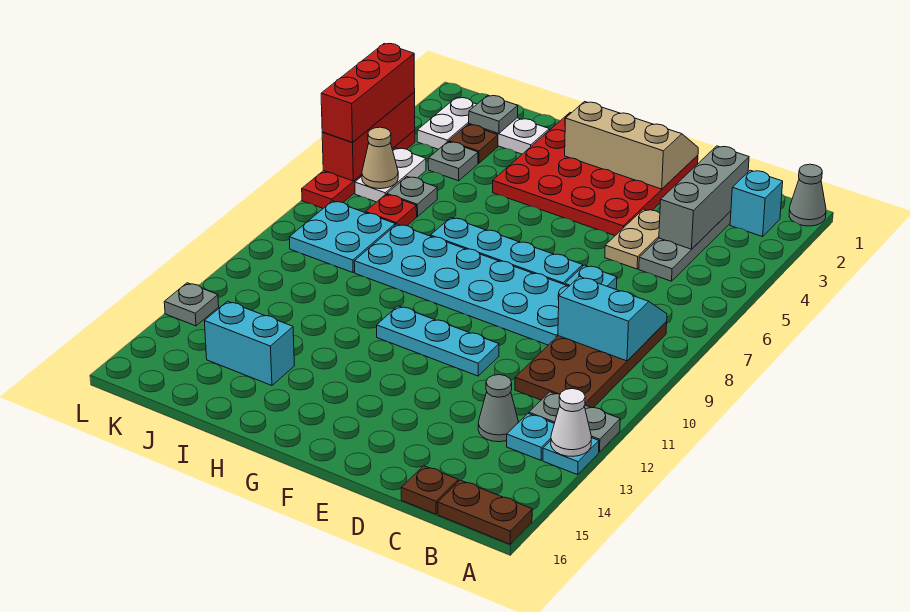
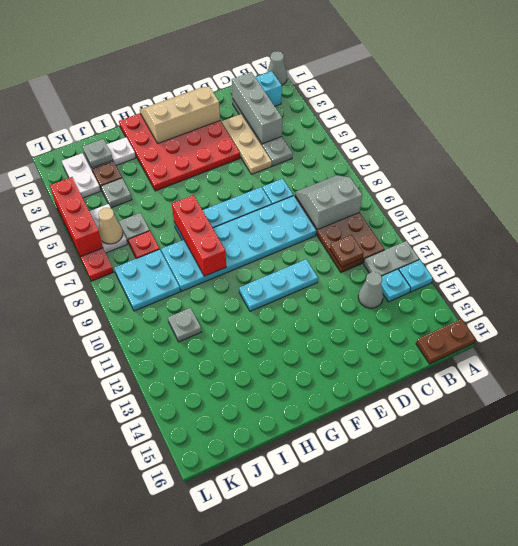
white cone A13 level 2 -> none
cyan slope B8:C9 level 2 top 9 -> grey slope B8:C9 level 2 top 9
brown plate C16 level 1 -> brown plate C11 level 2
tan plate D4:D5 level 1 -> tan plate D3:D5 level 1
cyan brick I14:J14 level 1 -> none
red brick L4:L6 level 3 -> red brick H7:H9 level 2
grey plate L13 level 1 -> grey plate J11 level 1

